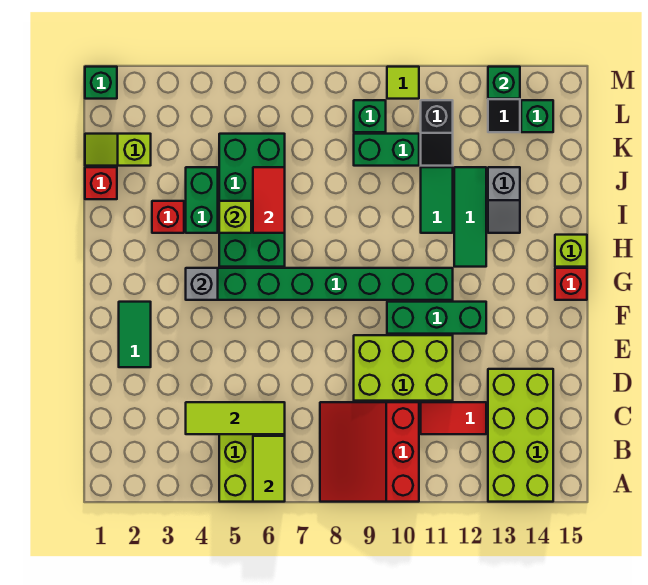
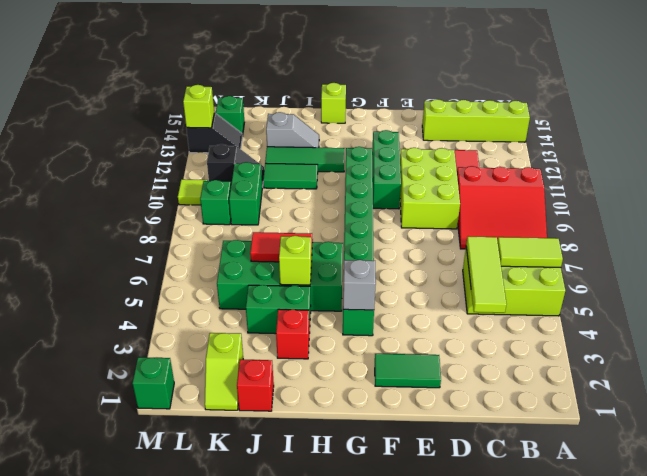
lime brick A13:D14 level 1 -> lime brick A14:D14 level 1
red brick G15 level 1 -> none
green brick M13 level 2 -> lime brick M13 level 2

